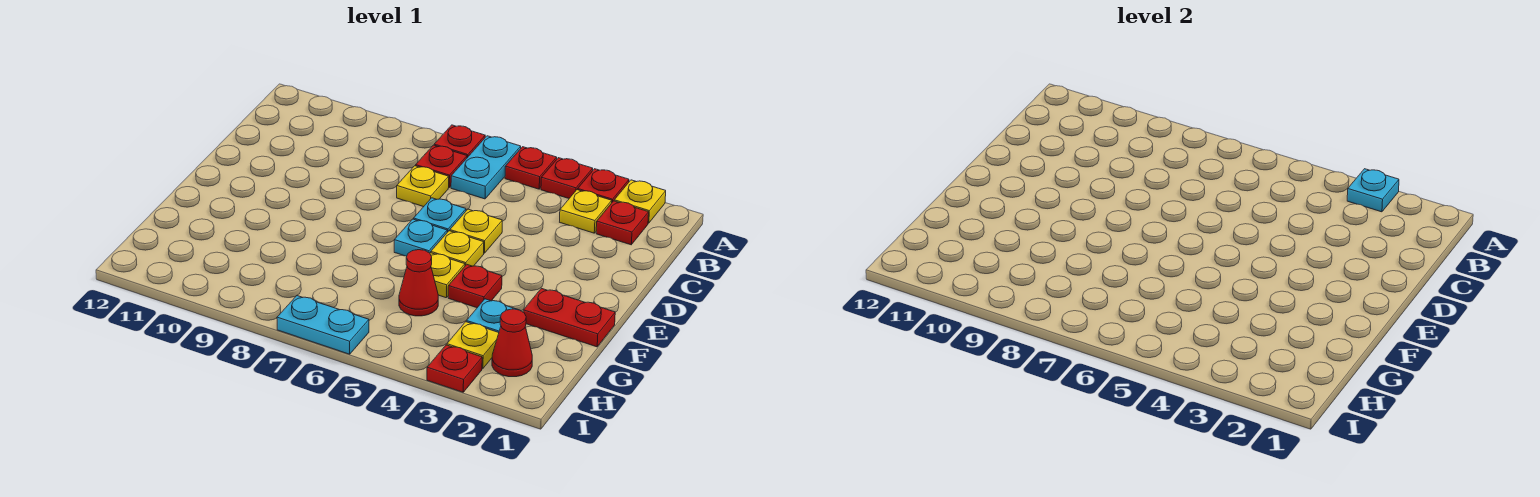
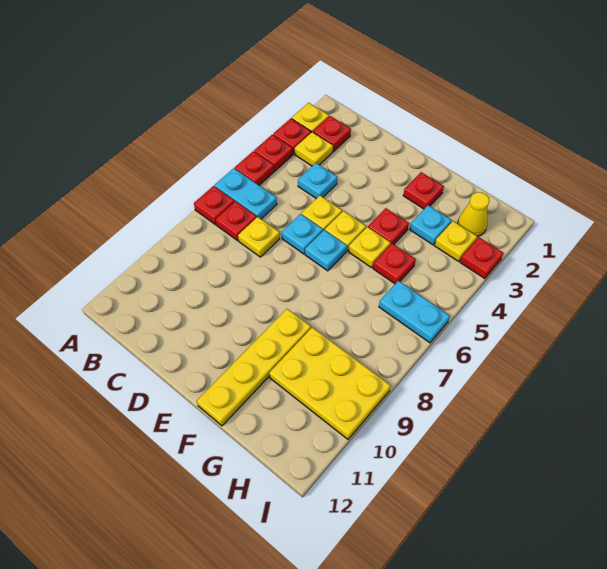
cyan plate A3 level 2 -> cyan plate C4 level 1
red plate F1:F2 level 1 -> red plate F2 level 1
none -> yellow plate F9:F12 level 1
red cone G5 level 1 -> red plate G5 level 1
none -> yellow plate G9:I10 level 1
red cone H2 level 1 -> yellow cone H2 level 1
cyan plate I6:I7 level 1 -> cyan plate H6:I6 level 1

